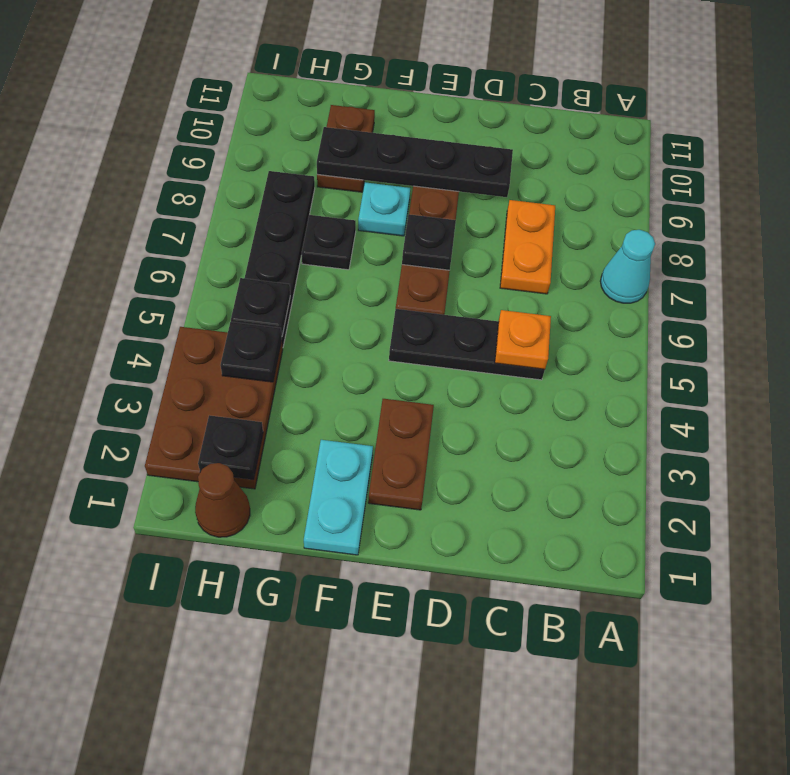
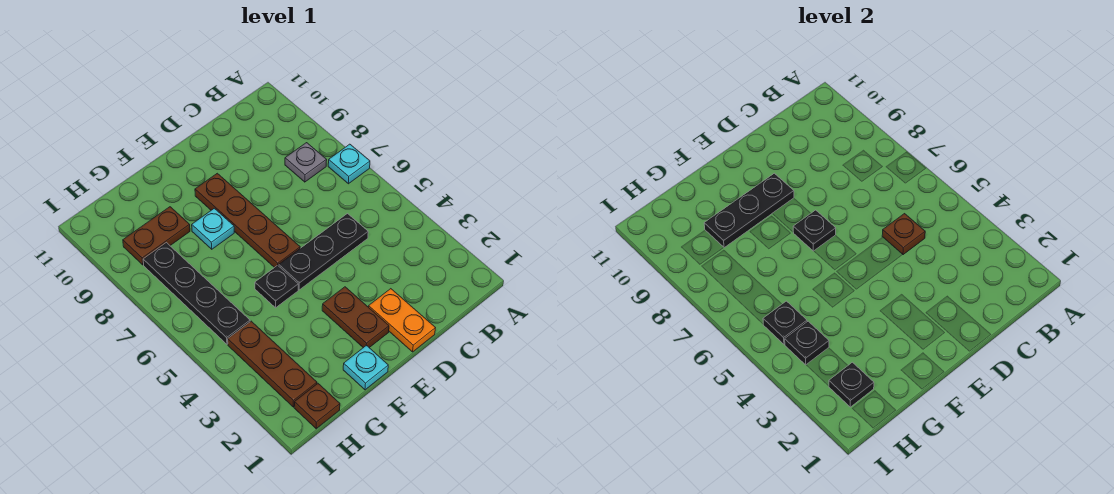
cyan cone A7 level 1 -> cyan plate A7 level 1
none -> grey plate B8 level 1
orange plate C5 level 2 -> brown plate C5 level 2
orange plate C7:C8 level 1 -> orange plate D1:D2 level 1
black plate D9:G9 level 2 -> black plate E9:G9 level 2
cyan plate F1:F2 level 1 -> cyan plate F1 level 1
black plate G7 level 1 -> black plate F5 level 1
brown plate G9:G10 level 1 -> brown plate G9:H9 level 1
brown cone H1 level 1 -> brown plate H1 level 1
brown plate H2:I4 level 1 -> brown plate H2:H4 level 1

